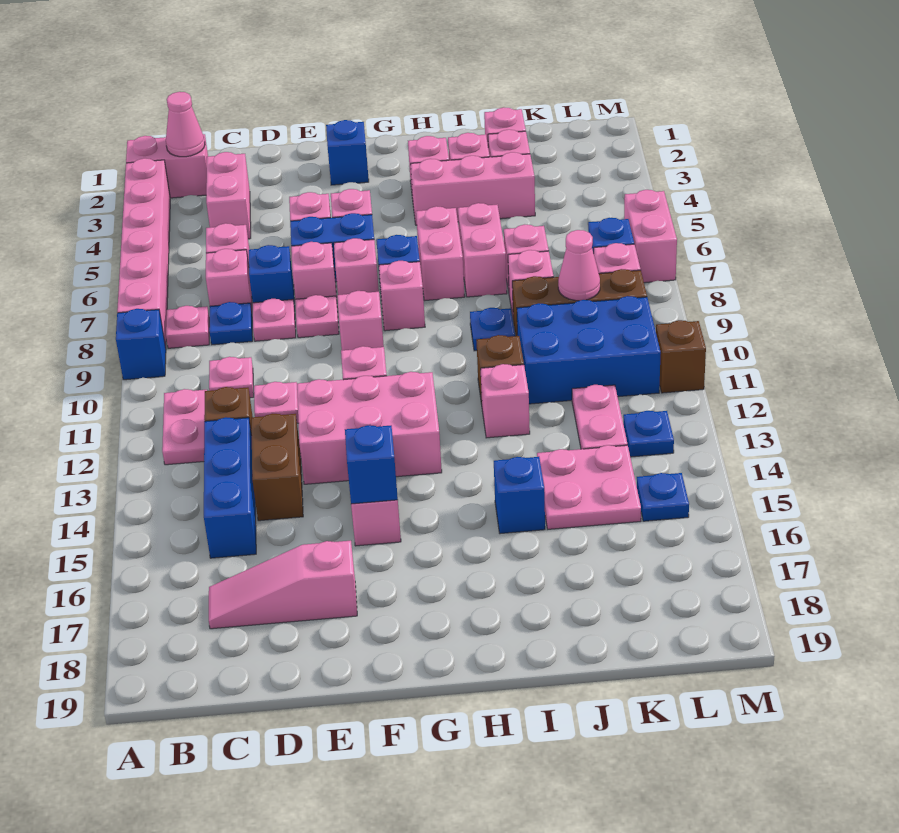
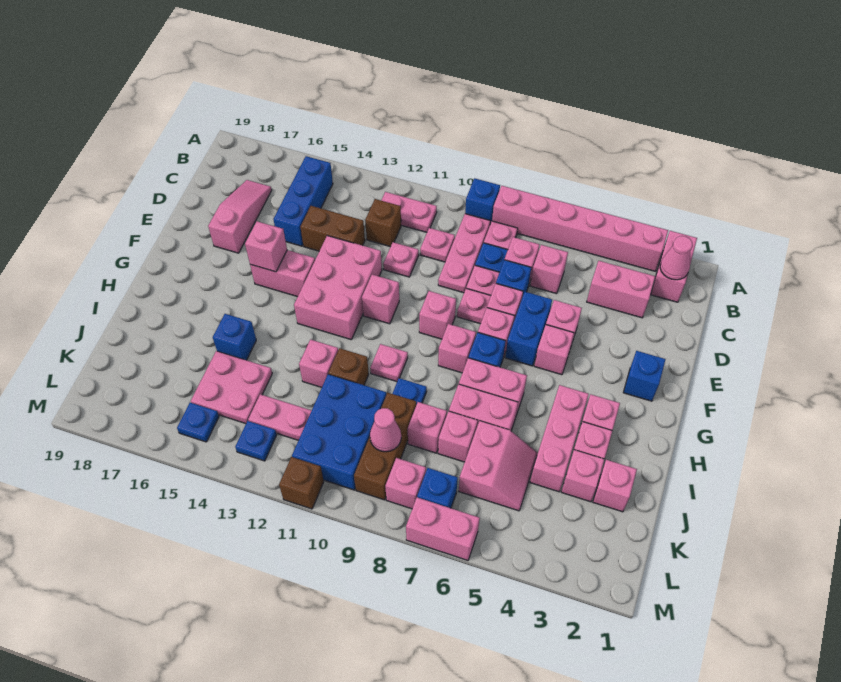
none -> pink plate B9:D9 level 1
blue brick C13:C15 level 1 -> blue brick B15:D15 level 1
blue brick F15 level 2 -> pink brick F15 level 2
none -> pink plate H10 level 1
none -> pink slope J5:K6 level 1 top 6

